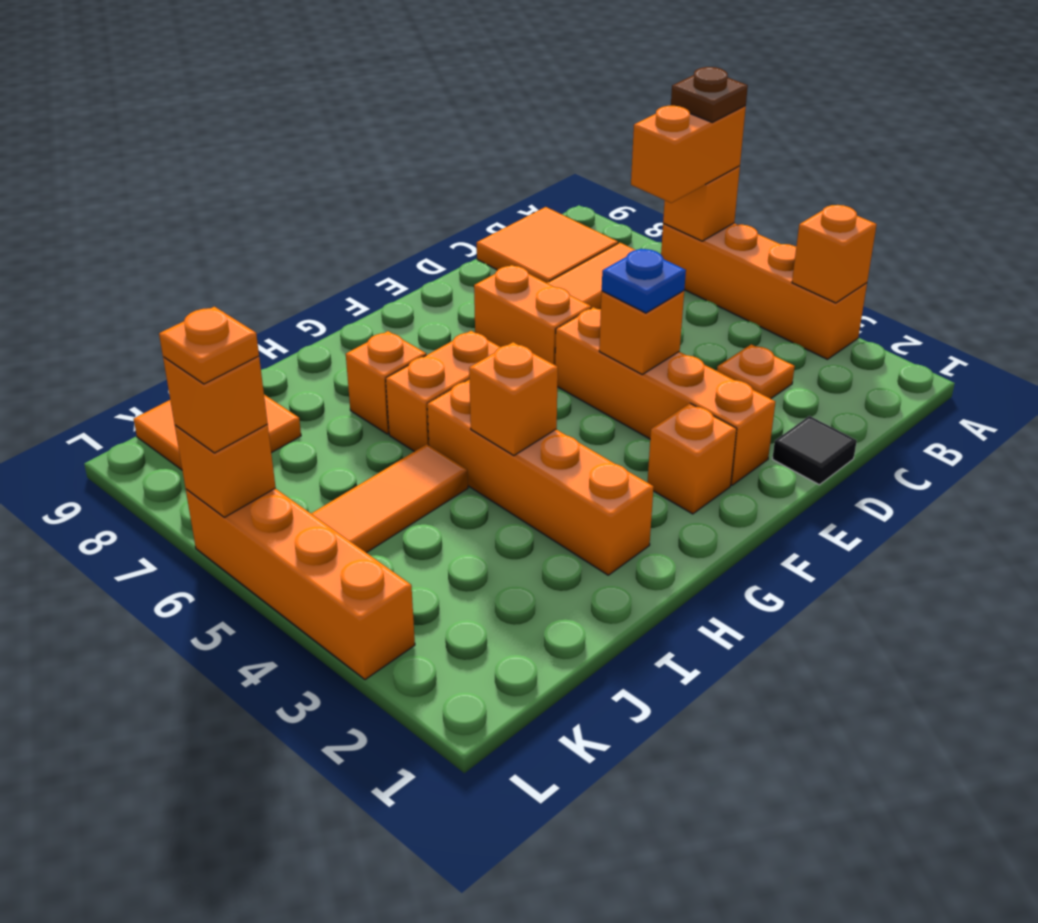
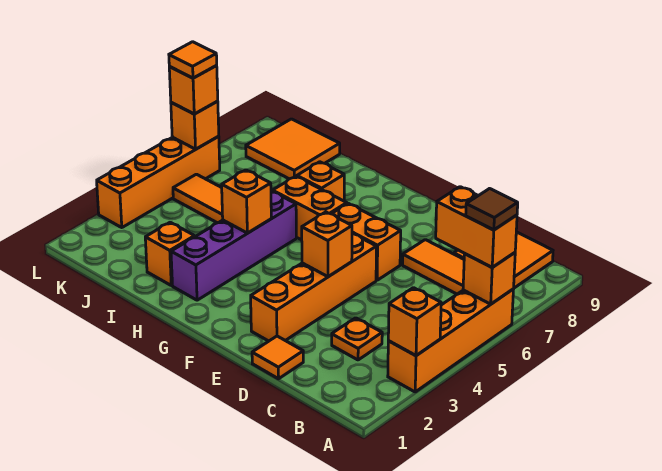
brown plate A6 level 4 -> brown tile A6 level 4
black tile D1 level 1 -> orange tile D1 level 1
blue plate E4 level 3 -> none
orange brick E6:E7 level 1 -> orange brick E6:F6 level 1
orange brick F2 level 1 -> orange brick I2 level 1
orange brick H2:H5 level 1 -> purple brick H2:H5 level 1
orange plate L6 level 4 -> orange tile L6 level 4

